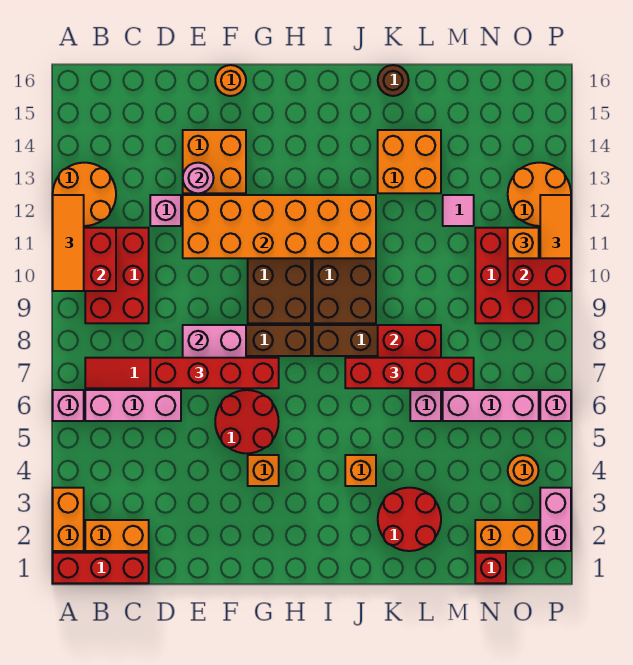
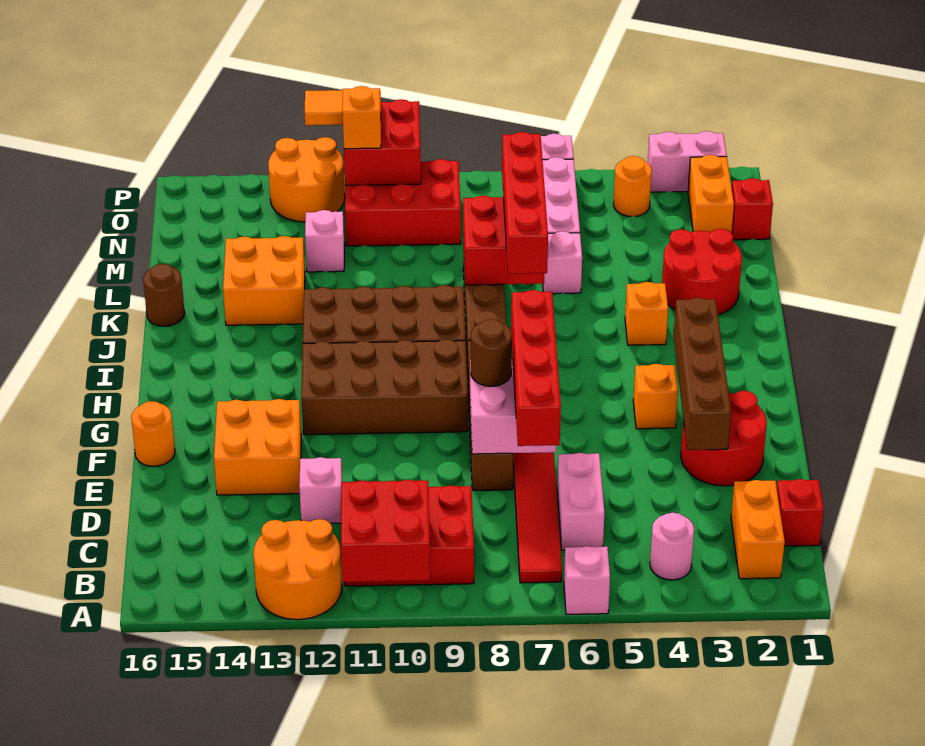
red brick A1:C1 level 1 -> red brick C1 level 1
orange brick A2:A3 level 1 -> none
orange tile A10:A12 level 3 -> none
pink brick B6:D6 level 1 -> pink brick C6:D6 level 1
none -> brown brick E3:H3 level 2
orange brick E11:J12 level 2 -> none
pink round brick E13 level 2 -> pink round brick B4 level 1
red round brick F5:G6 level 1 -> red round brick E2:F3 level 1
none -> brown round brick F8 level 3
pink tile M12 level 1 -> pink brick M12 level 1

